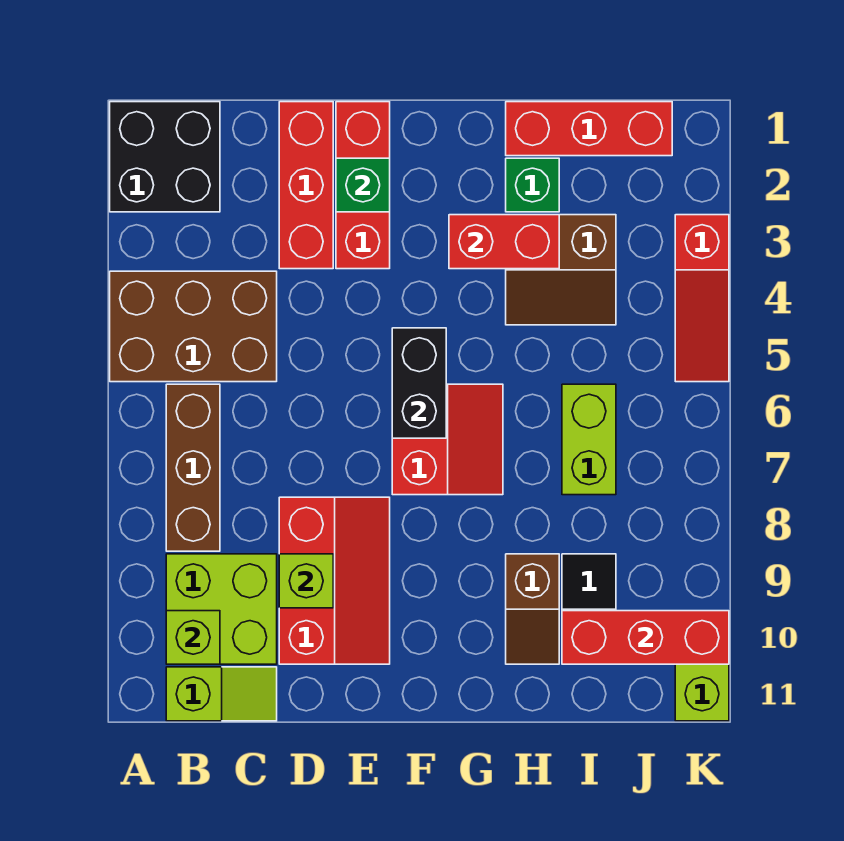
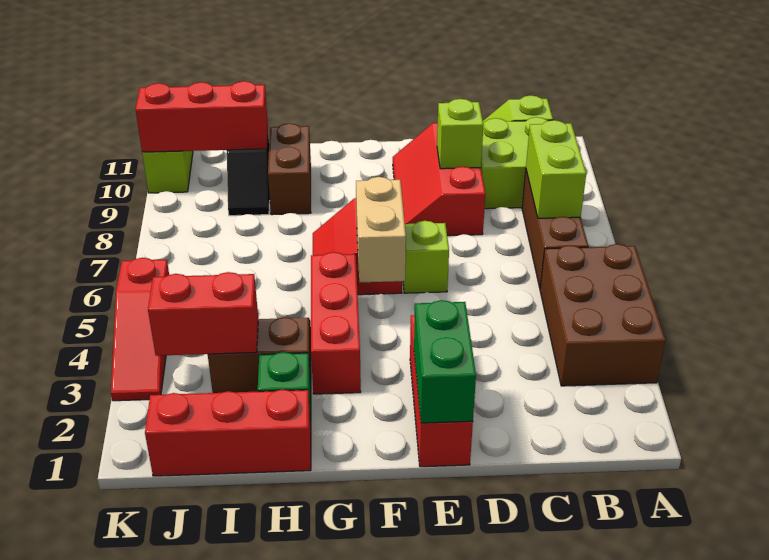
black brick A1:B2 level 1 -> none
brown brick A4:C5 level 1 -> brown brick A3:B5 level 1
lime brick B10 level 2 -> lime brick E6 level 1
red brick D1:D3 level 1 -> red brick G3:G5 level 1
green brick E2 level 2 -> green brick E1:E2 level 2
black brick F5:F6 level 2 -> tan brick F5:F6 level 2
red brick G3:H3 level 2 -> red brick I3:J3 level 2
brown slope H9:H10 level 1 top 9 -> brown brick H9:H10 level 1
lime brick I6:I7 level 1 -> lime brick B7:B8 level 2
red slope K3:K5 level 1 top 3 -> red slope K3:K5 level 1 top 5

